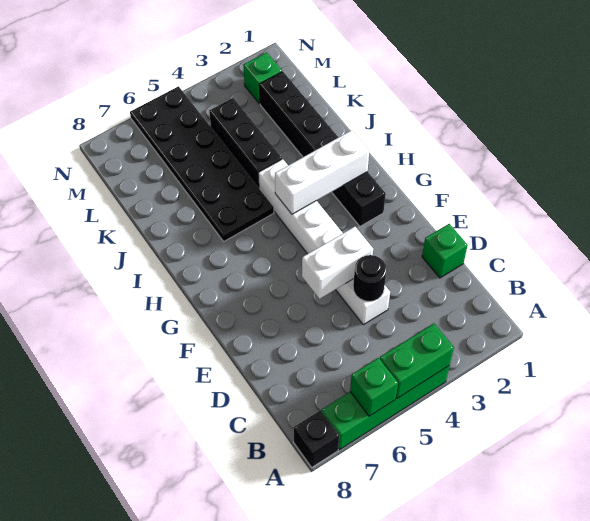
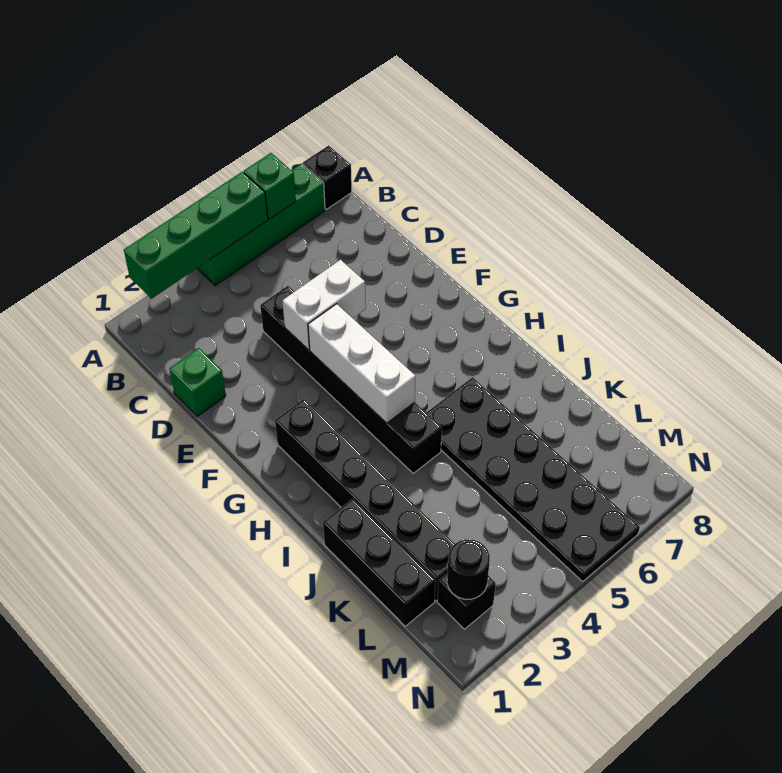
green brick A4:A5 level 2 -> green brick A2:A5 level 2
white brick D4:I4 level 1 -> black brick D4:I4 level 1
black round brick D4 level 2 -> black round brick M2 level 2
white brick H2:H4 level 2 -> white brick F4:H4 level 2
black brick J4:L4 level 1 -> black brick J1:L1 level 1
green brick M2 level 1 -> black brick M2 level 1

